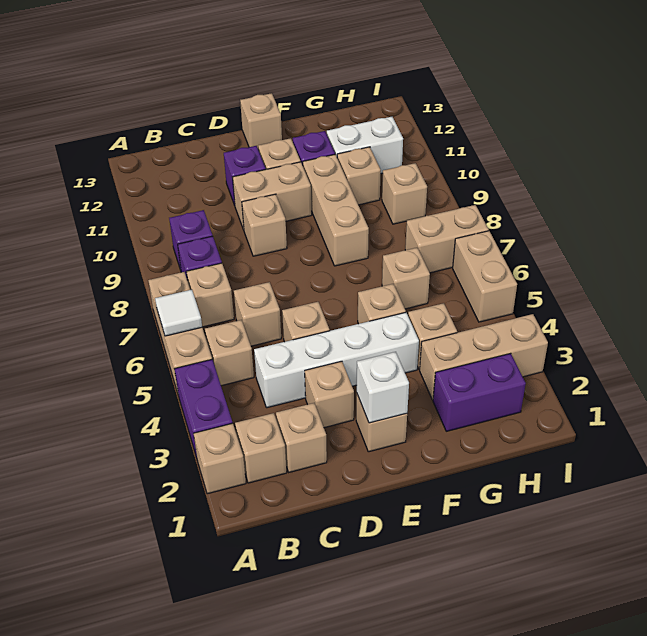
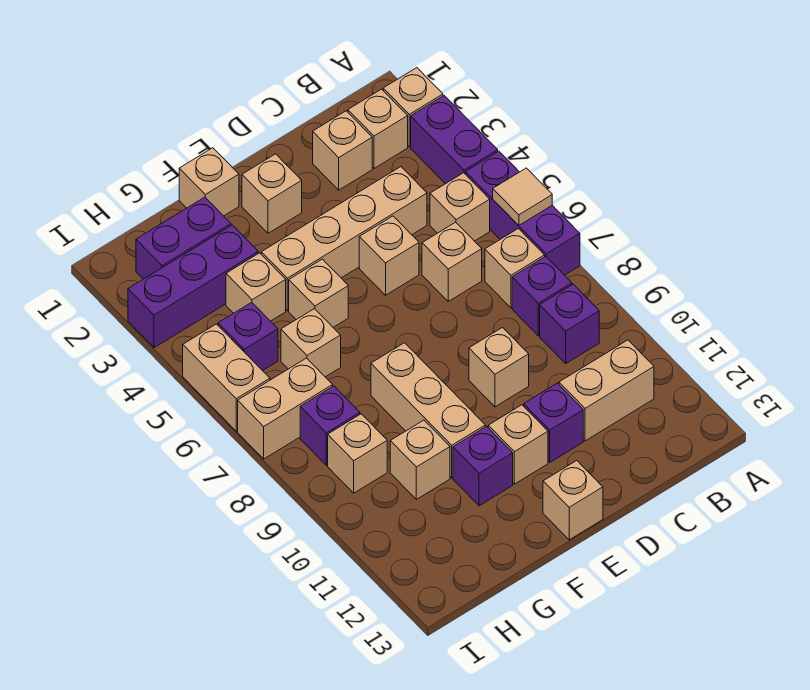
tan brick A5:A7 level 1 -> purple brick A5:A7 level 1
white tile A6 level 2 -> tan tile A6 level 2
white brick C4:F4 level 1 -> tan brick C4:F4 level 1
tan brick D3 level 1 -> tan brick F1 level 1
tan brick D10:E10 level 1 -> tan brick B11:C11 level 1
white brick E2 level 2 -> none
tan brick G3:I3 level 1 -> purple brick G3:I3 level 1
white brick G11:H11 level 1 -> none
none -> purple brick H5 level 1
none -> purple brick H8 level 1

